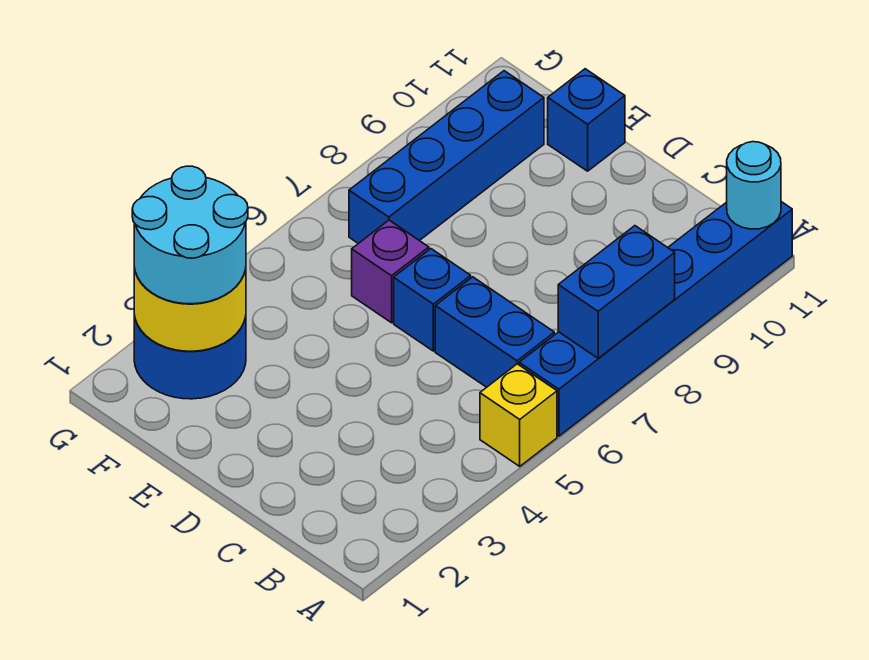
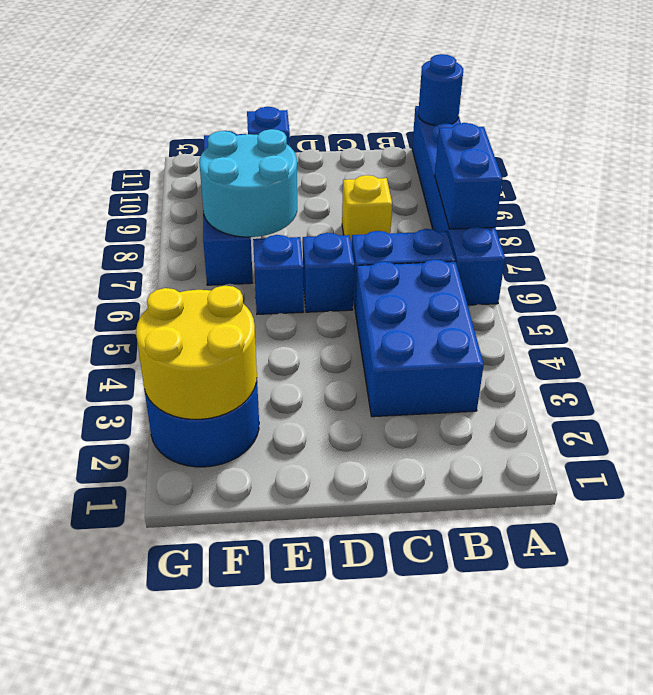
yellow brick A5 level 1 -> yellow brick C8 level 1
cyan round brick A11 level 2 -> blue round brick A11 level 2
none -> blue brick B3:C5 level 1
purple brick E6 level 1 -> blue brick E6 level 1
cyan round brick F2:G3 level 3 -> cyan round brick E7:F8 level 2

